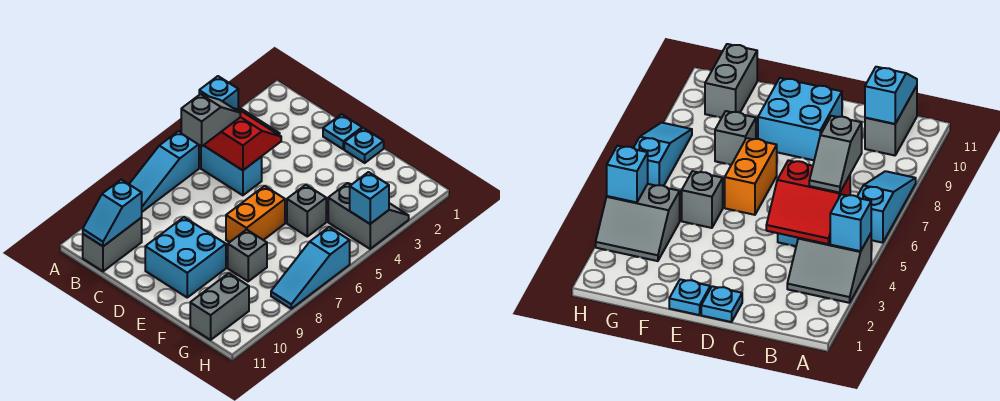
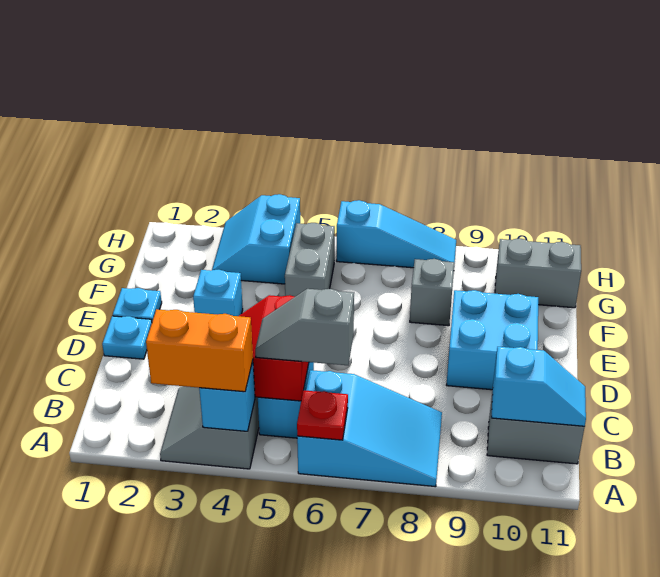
cyan slope A6:A8 level 1 top 6 -> cyan slope A6:B8 level 1 top 6
none -> red plate A6 level 2
orange brick E6:E7 level 1 -> orange brick A3:A4 level 3
grey brick F5 level 1 -> grey brick F5:G5 level 1
grey slope G3:H4 level 1 top 4 -> cyan slope G3:H4 level 1 top 4
cyan brick H4 level 2 -> cyan brick E3 level 1

